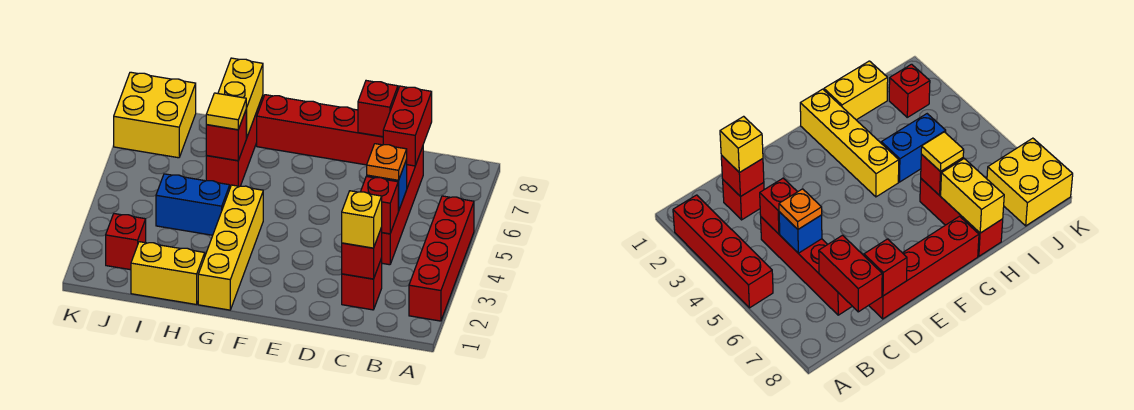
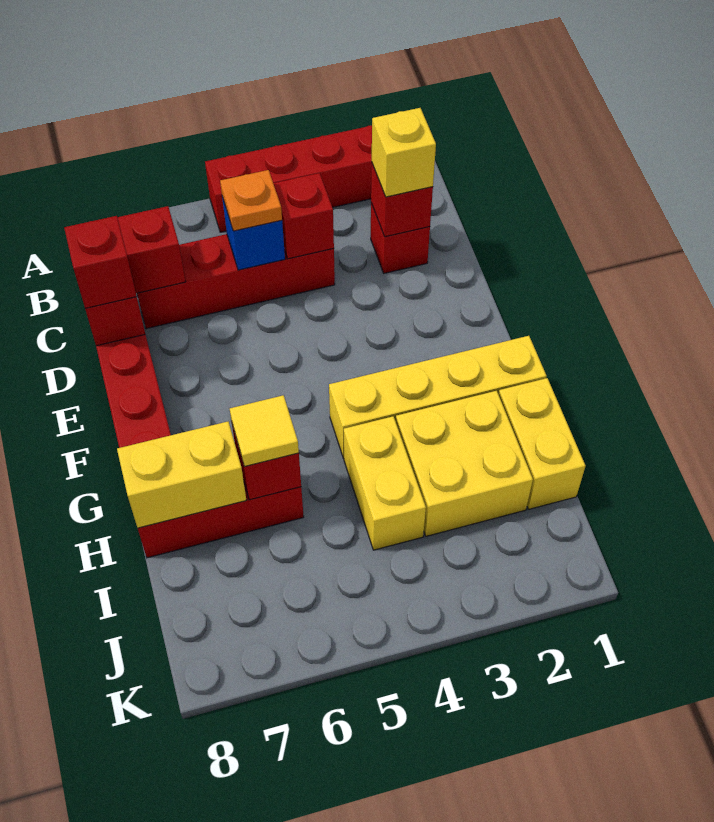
blue brick H4:I4 level 1 -> yellow brick H4:I4 level 1
red brick J2 level 1 -> red brick D8 level 3
yellow brick J7:K8 level 1 -> yellow brick H2:I3 level 1

